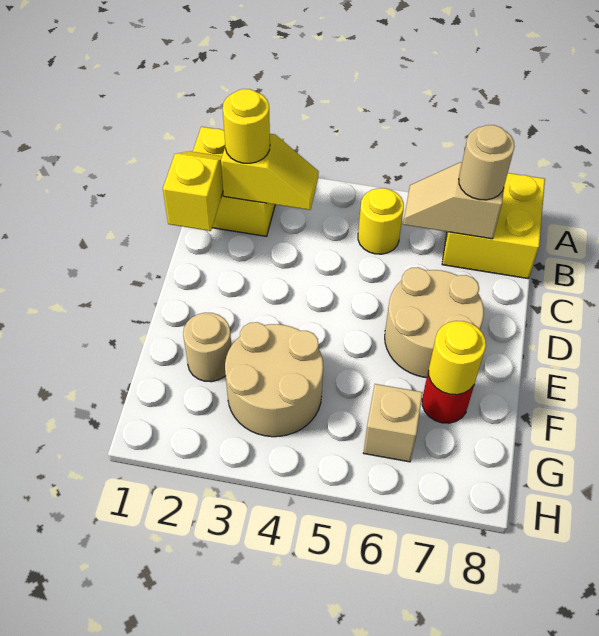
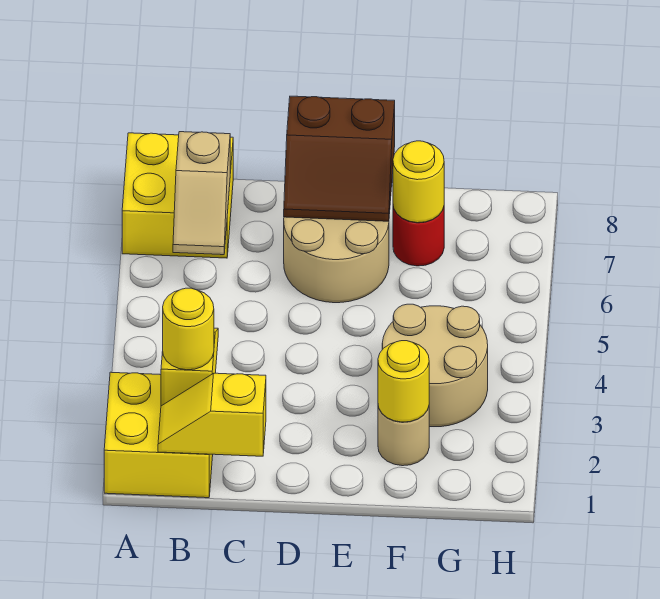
yellow round brick B5 level 1 -> yellow round brick F2 level 2
tan round brick B7 level 3 -> none
none -> brown slope D7:E8 level 2 top 8
tan brick G6 level 1 -> none

